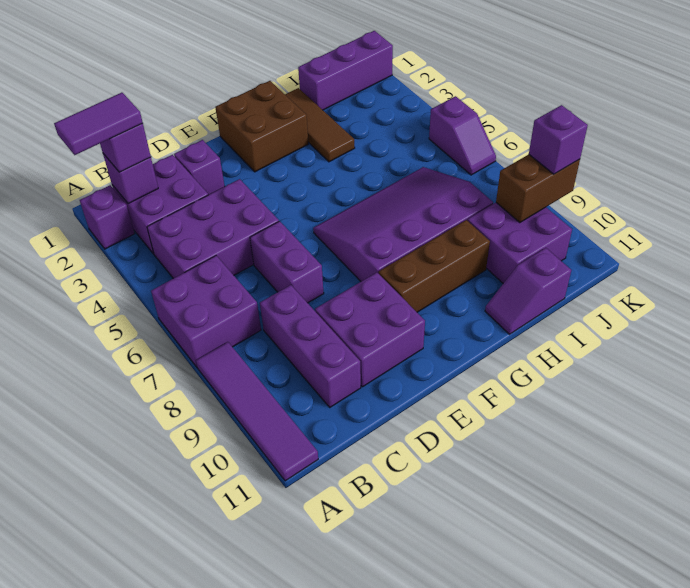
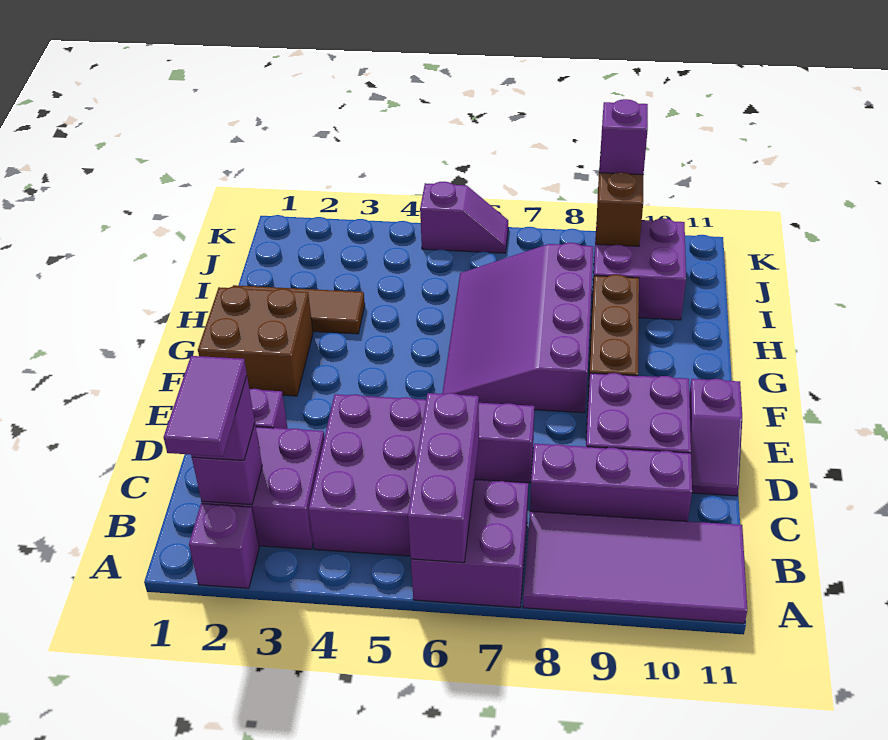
purple tile A8:A11 level 1 -> purple tile A8:B11 level 1
purple slope H11:I11 level 1 top I -> purple slope D11:E11 level 1 top E
purple brick I1:K1 level 1 -> purple brick A6:C6 level 2

